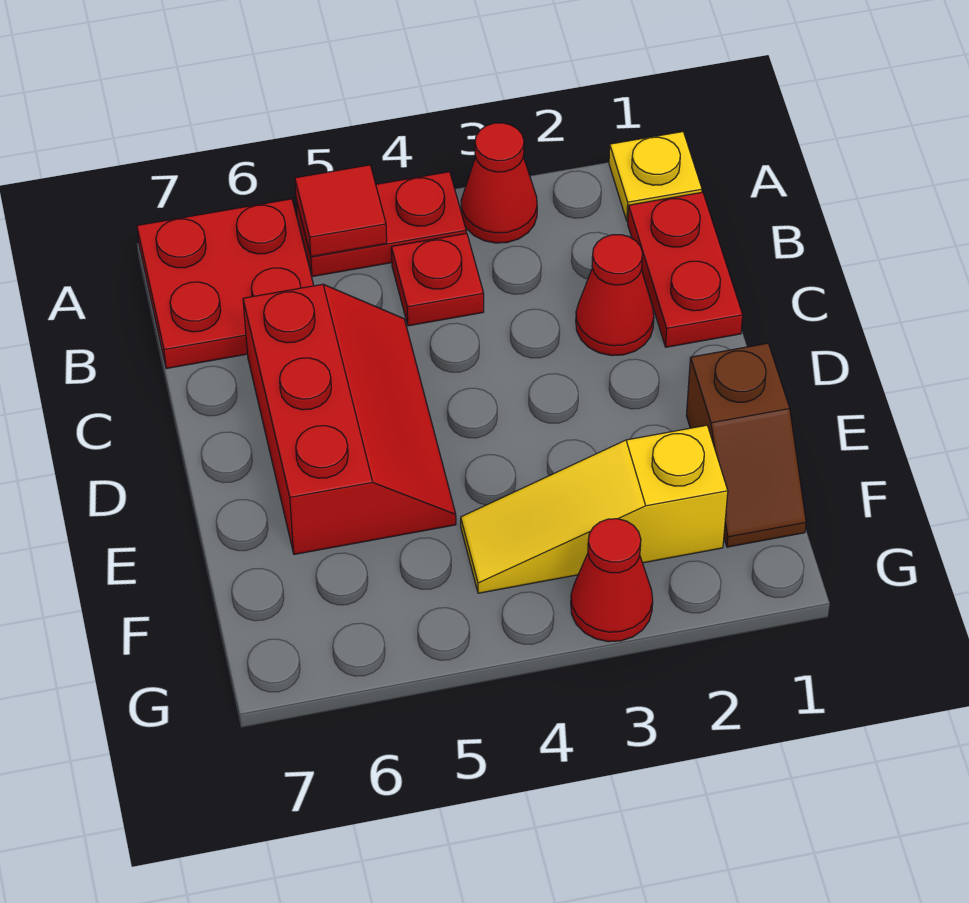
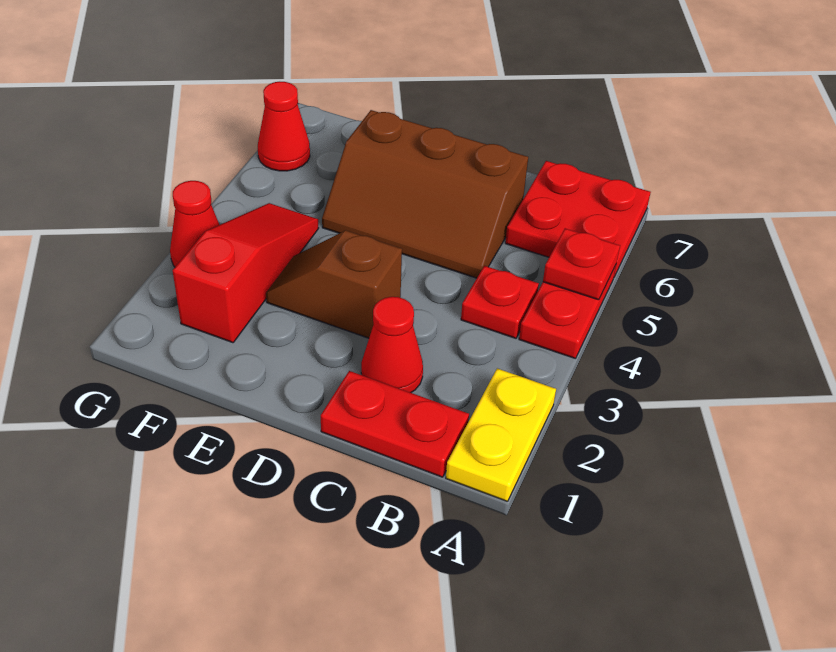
yellow plate A1 level 1 -> yellow plate A1:A2 level 1
red cone A3 level 1 -> red cone G6 level 1
red tile A5 level 2 -> red plate A5 level 2
red slope C5:E6 level 1 top 6 -> brown slope C5:E6 level 1 top 6
brown slope E1:F1 level 1 top E -> brown slope D3:E3 level 1 top D
yellow slope F2:F4 level 1 top 2 -> red slope F2:F4 level 1 top 2

